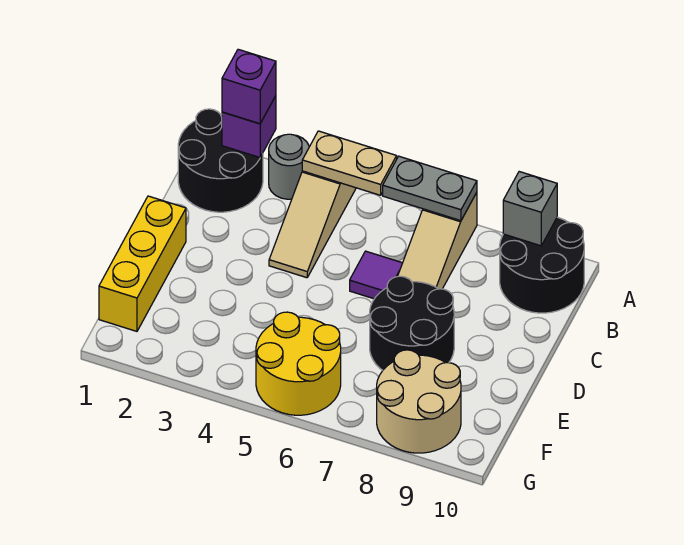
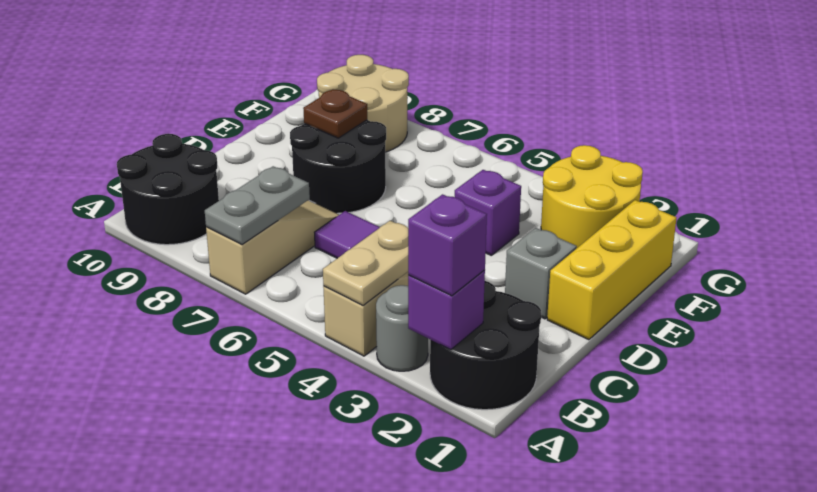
tan plate A4:A5 level 2 -> tan plate A4:B4 level 2
grey plate A6:A7 level 2 -> grey plate A7:B7 level 2
grey brick A9 level 2 -> grey brick D2 level 1
none -> purple brick E4 level 1
none -> brown plate E8 level 2
yellow round brick F5:G6 level 1 -> yellow round brick F2:G3 level 1

